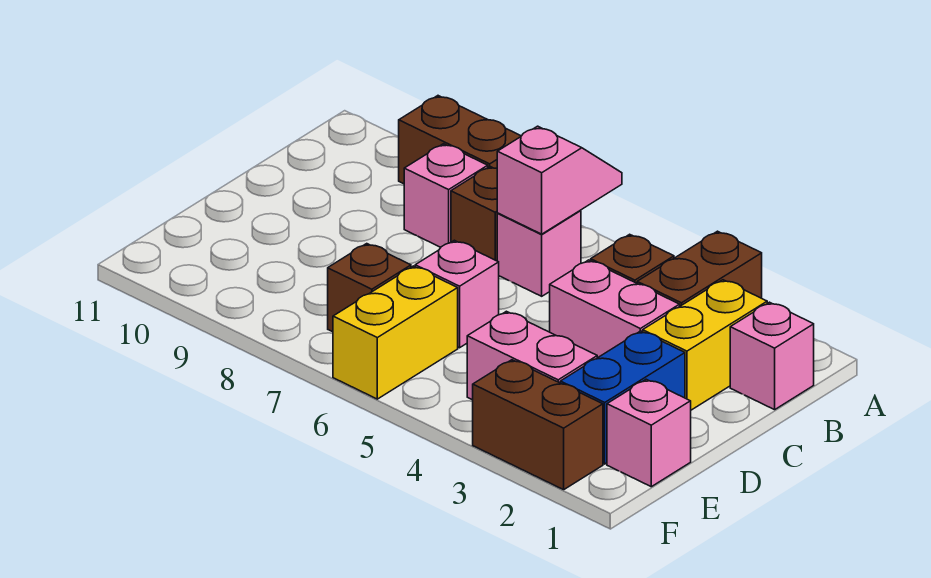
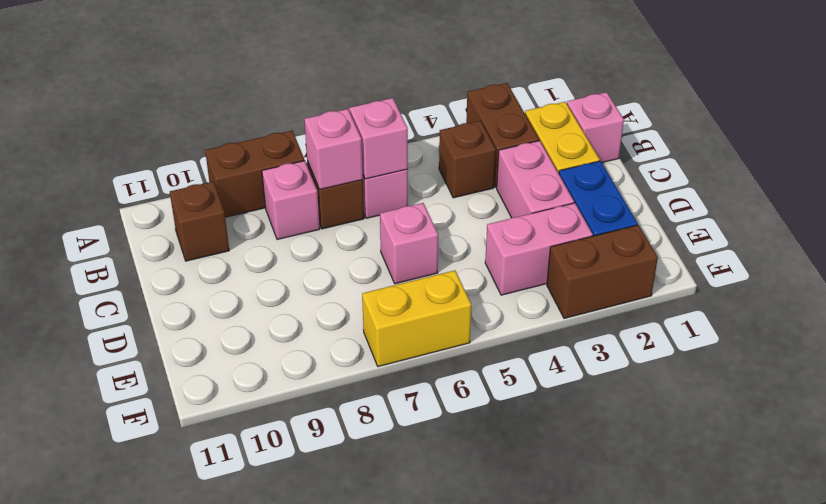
pink brick C3:C4 level 1 -> pink brick C3:D3 level 1
pink brick E1 level 1 -> pink brick B7 level 2
yellow brick E6:F6 level 1 -> yellow brick F6:F7 level 1
brown brick E7 level 1 -> brown brick B10 level 1

